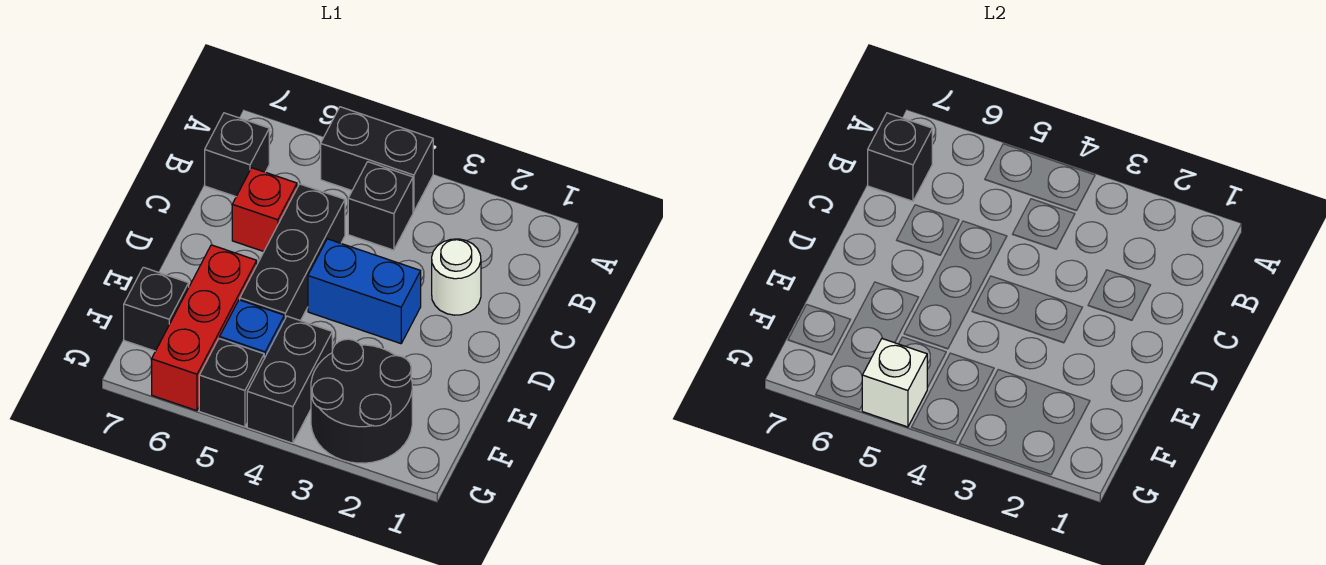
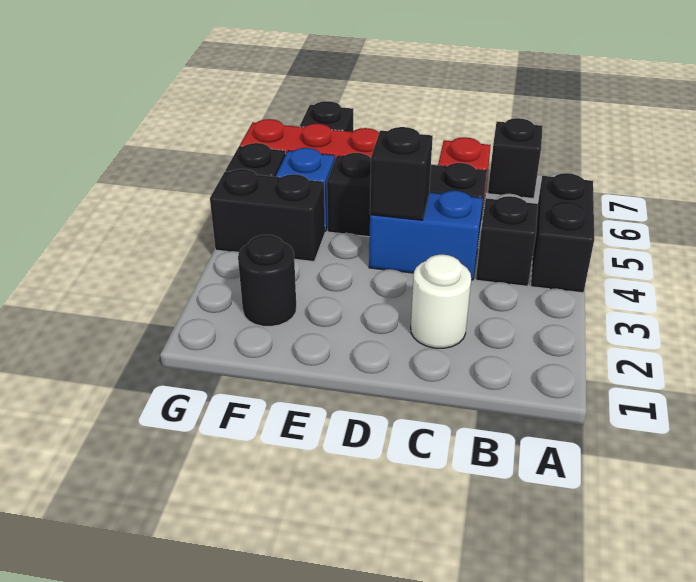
black brick B7 level 2 -> black brick D4 level 2
blue brick D3:D4 level 1 -> blue brick C4:D4 level 1
black round brick F2:G3 level 1 -> black round brick F2 level 1
white brick G5 level 2 -> none

